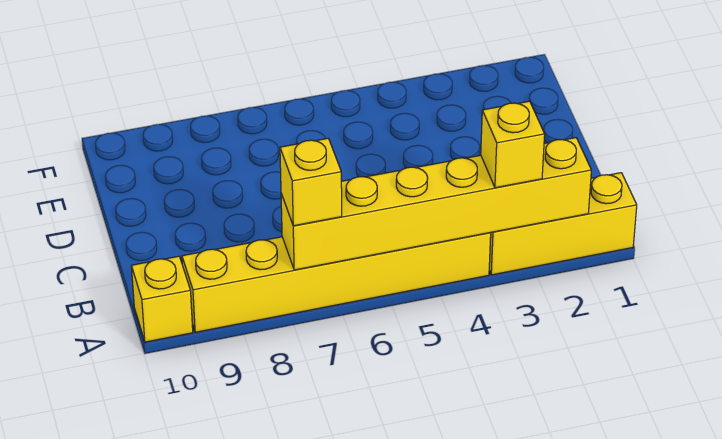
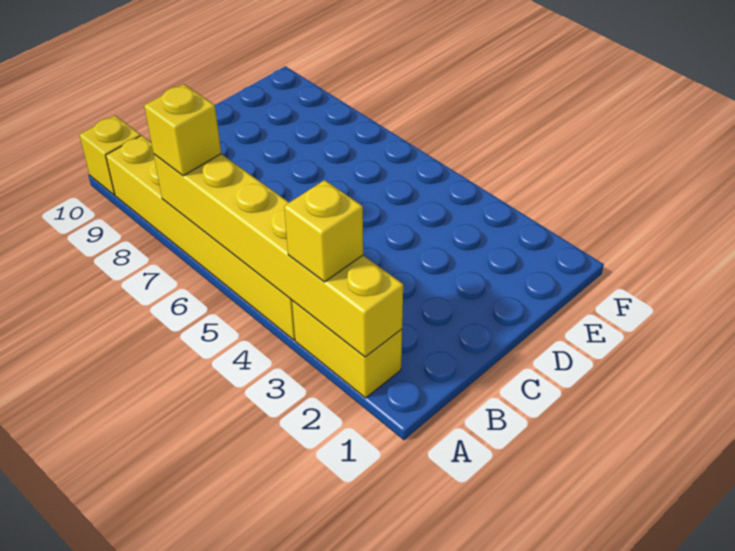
yellow brick A1:A3 level 1 -> yellow brick A2:A3 level 1

